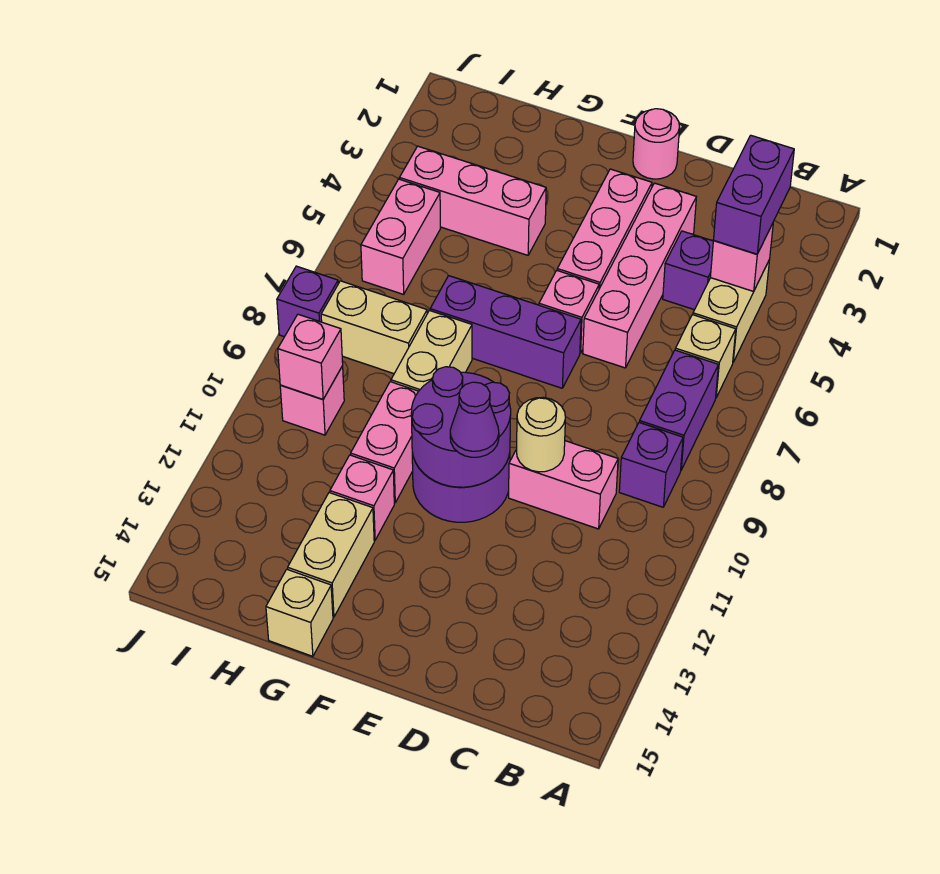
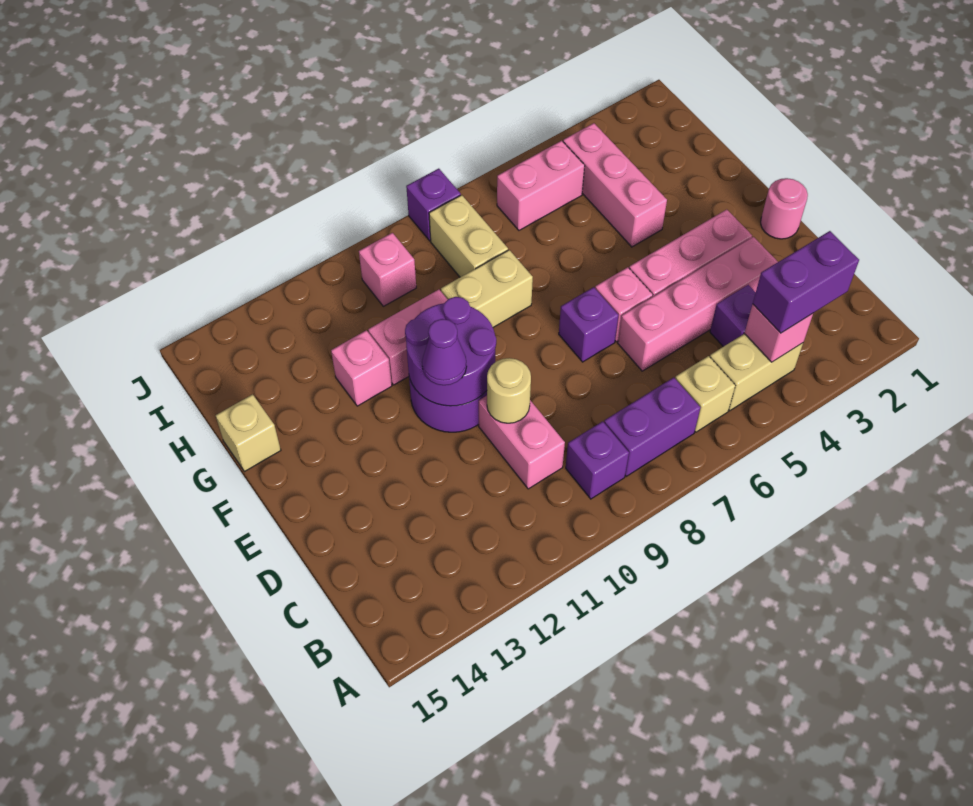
purple brick E7:G7 level 1 -> purple brick E7 level 1
tan brick G13:G14 level 1 -> none
pink brick I10 level 2 -> none

